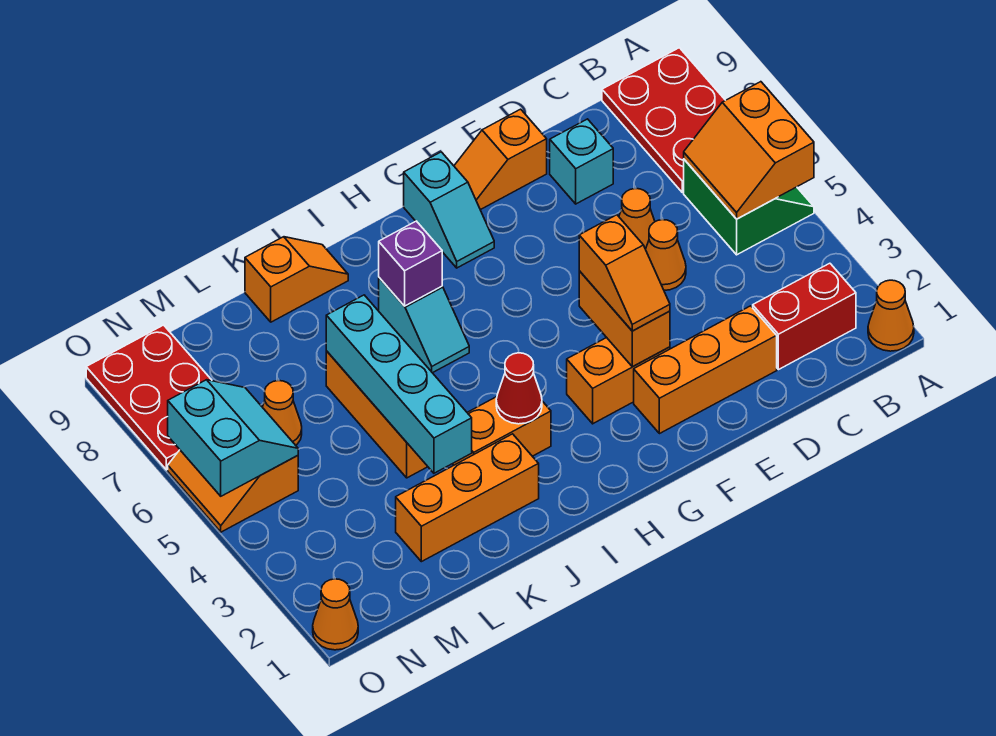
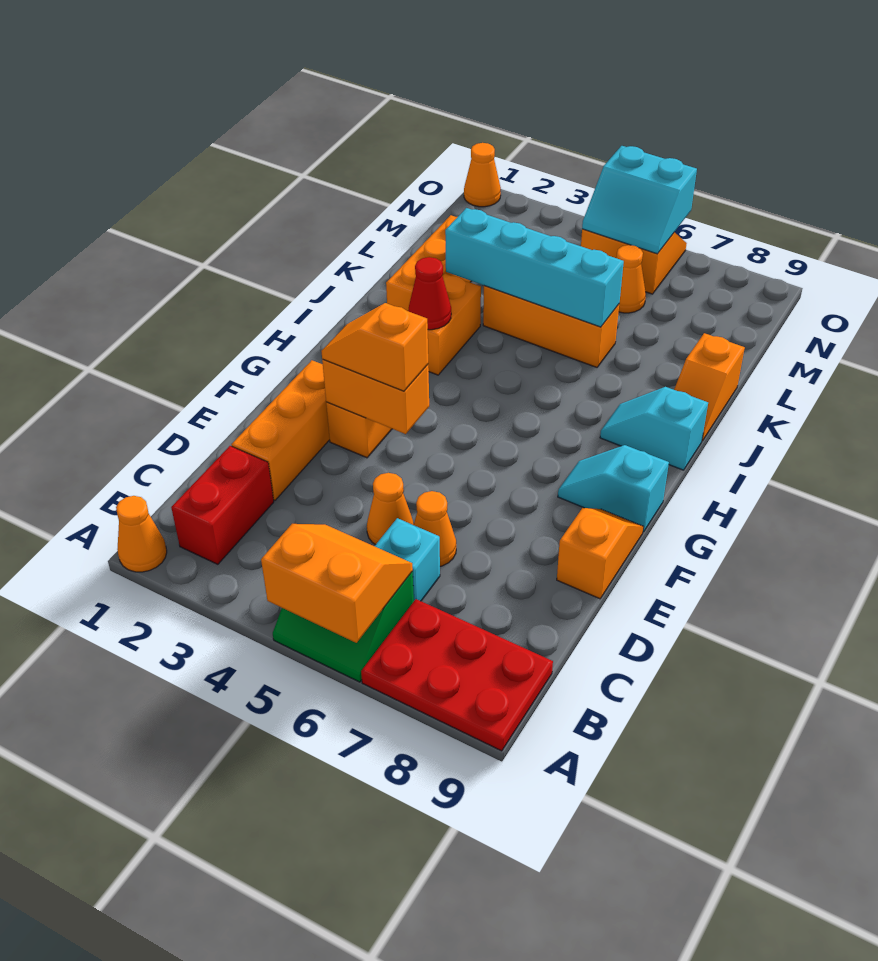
cyan brick D8 level 1 -> cyan brick C6 level 1
cyan slope I6:I7 level 1 top 7 -> cyan slope I8:I9 level 1 top 9
purple brick I7 level 2 -> none
red plate N7:O9 level 1 -> none

